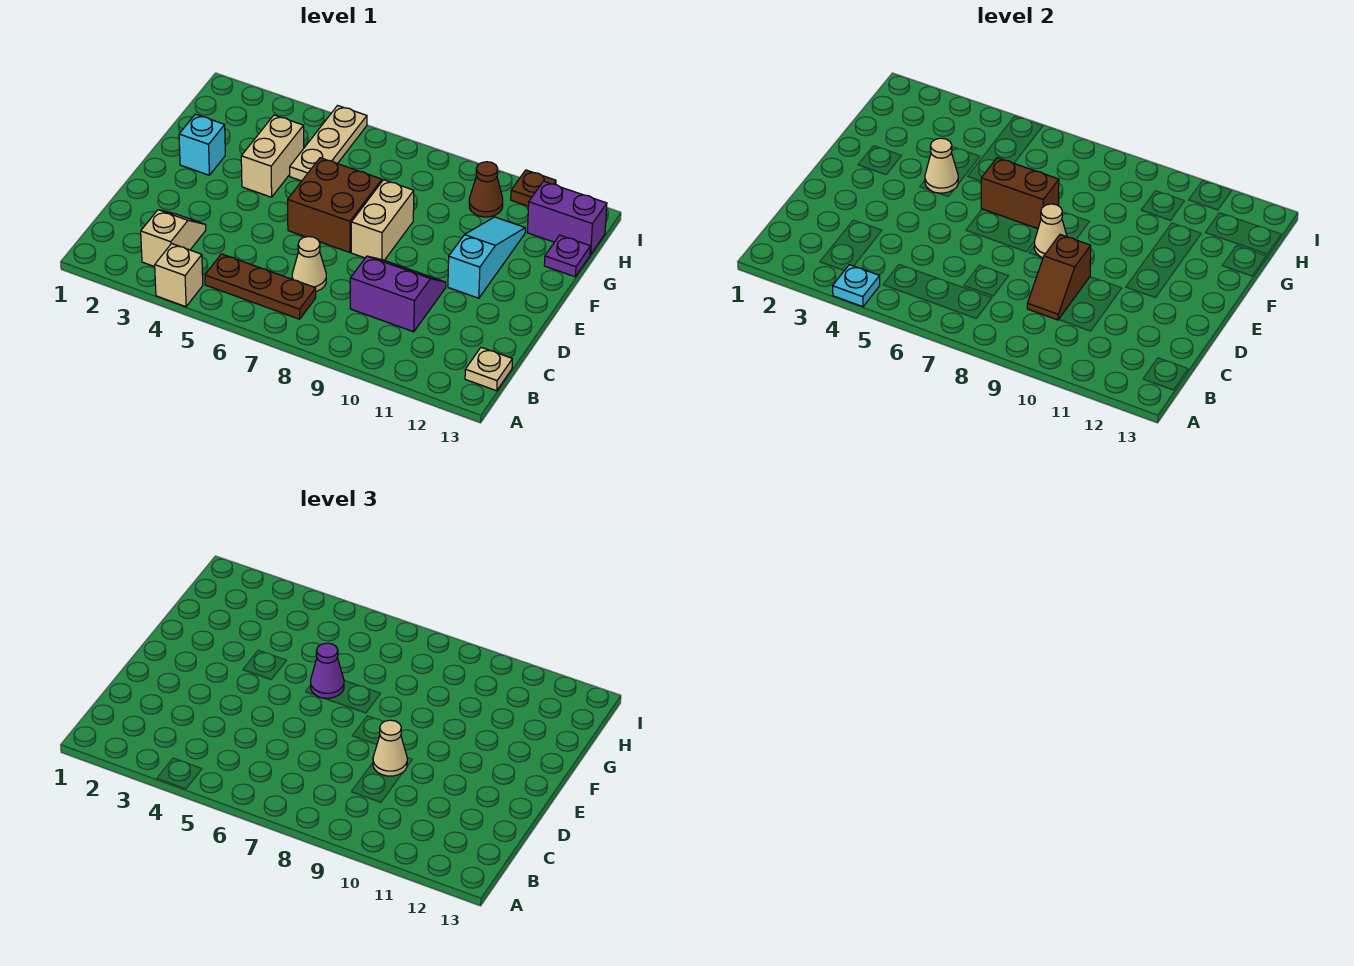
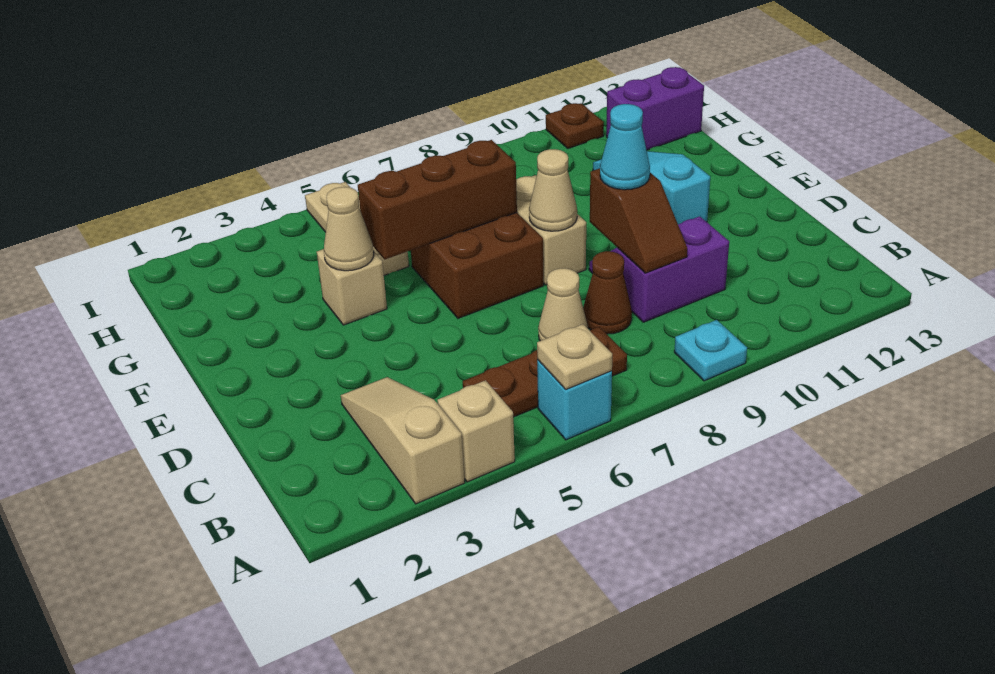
cyan plate A4 level 2 -> cyan plate A9 level 1
tan slope B3:C3 level 1 top B -> tan slope A3:C3 level 1 top A
tan plate B13 level 1 -> tan plate A6 level 2
tan cone D9 level 3 -> cyan cone D9 level 3
cyan brick F2 level 1 -> cyan brick A6 level 1
tan brick F4:G4 level 1 -> tan brick F4 level 1
brown brick F6:F7 level 2 -> brown brick F5:F7 level 2
purple cone F6 level 3 -> none
purple plate G13 level 1 -> none
brown cone H10 level 1 -> brown cone C8 level 1

